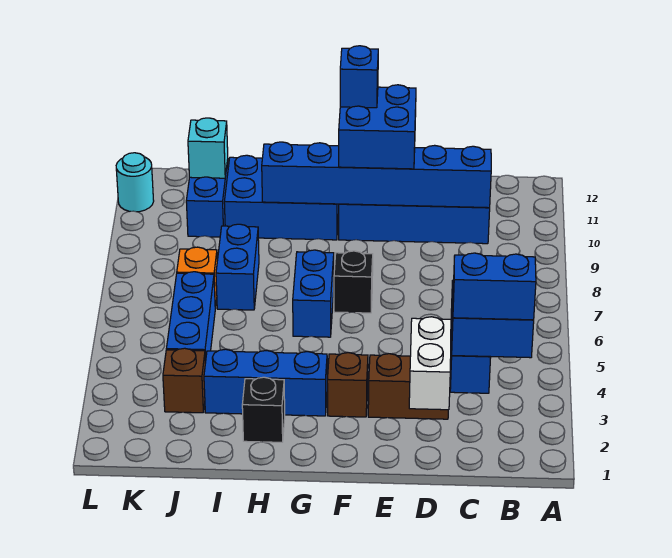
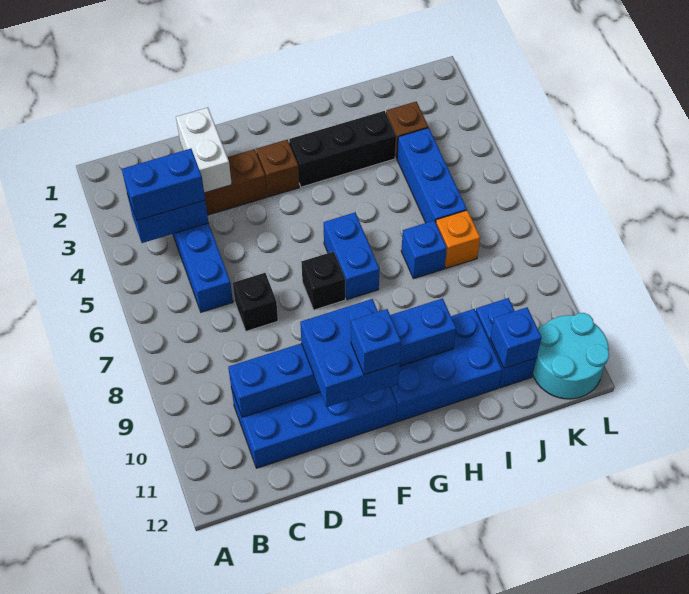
blue brick G3:I3 level 1 -> black brick G3:I3 level 1
black brick H2 level 1 -> black brick D7 level 1
blue brick I7:I8 level 1 -> blue brick I7 level 1
cyan brick J11 level 2 -> blue brick J11 level 2
cyan round brick L11 level 1 -> cyan round brick K11:L12 level 1

